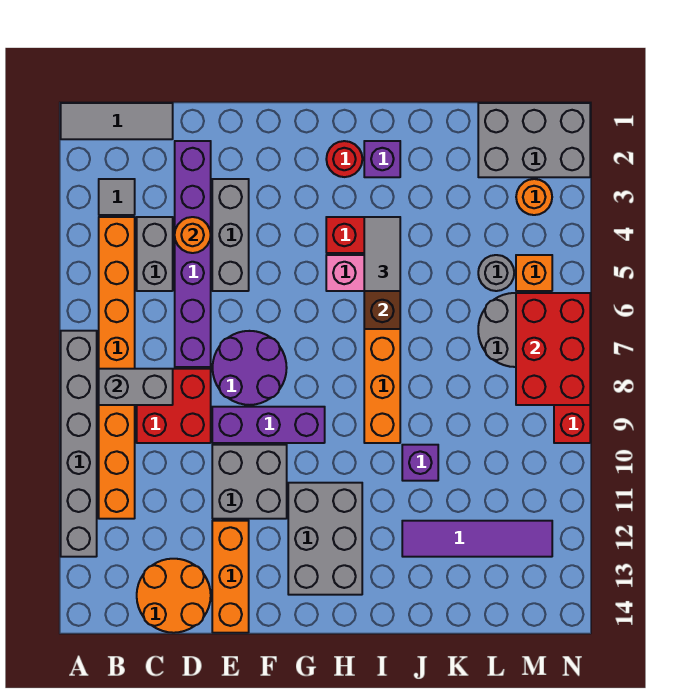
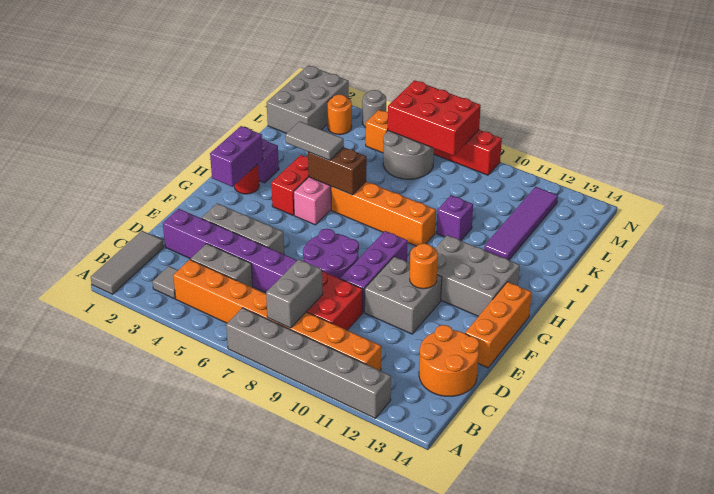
orange round brick D4 level 2 -> orange round brick F11 level 2
orange brick E12:E14 level 1 -> orange brick E14:G14 level 1
none -> purple brick G2:H2 level 2
grey round brick L5 level 1 -> grey round brick N4 level 1

